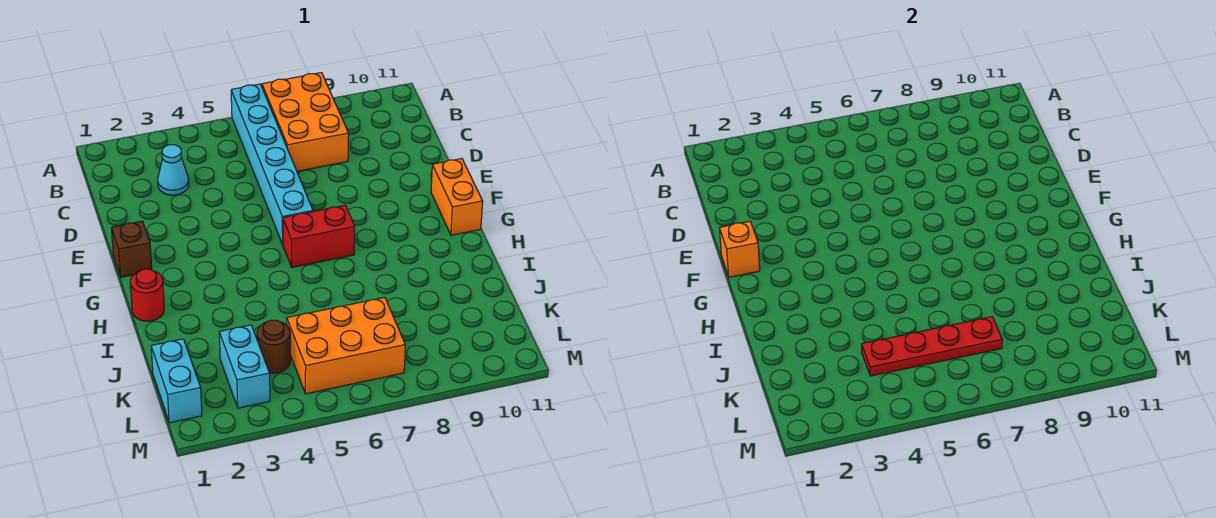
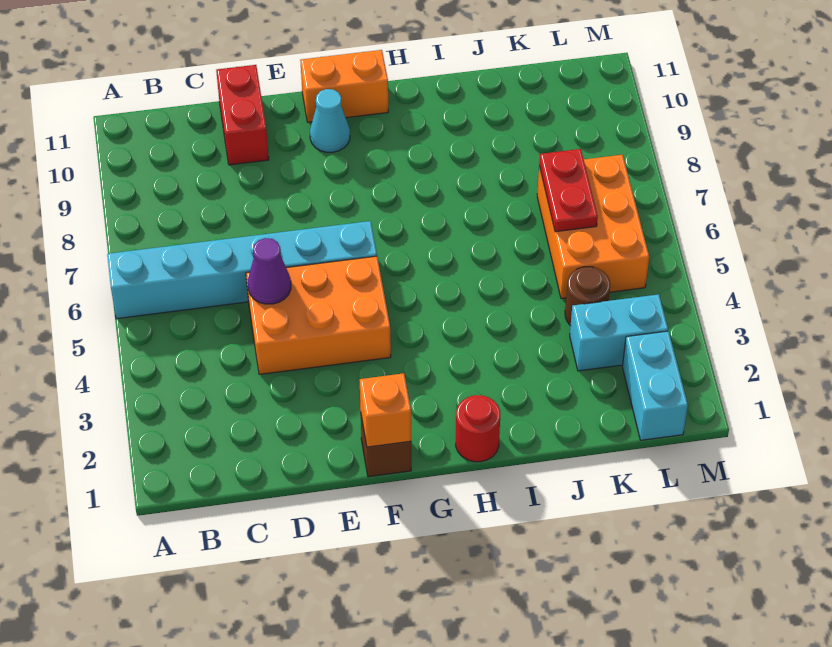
orange brick A7:C8 level 1 -> orange brick D4:F5 level 1
cyan cone C3 level 1 -> cyan cone F10 level 1
none -> purple cone D5 level 2
red brick G6:G7 level 1 -> red brick D10:D11 level 1
cyan brick K1:L1 level 1 -> cyan brick L1:L2 level 1
red plate K4:K7 level 2 -> red plate K6:K7 level 2

